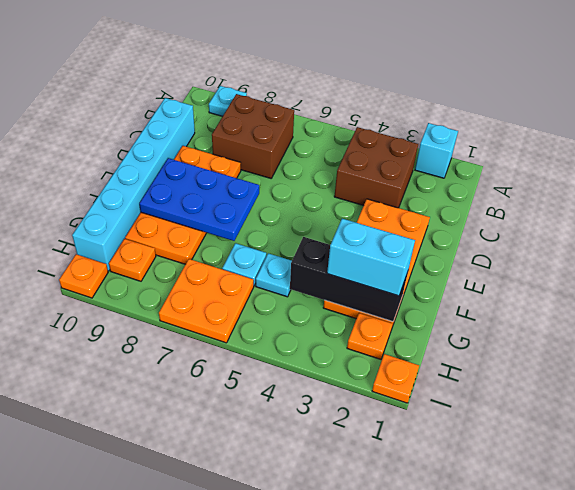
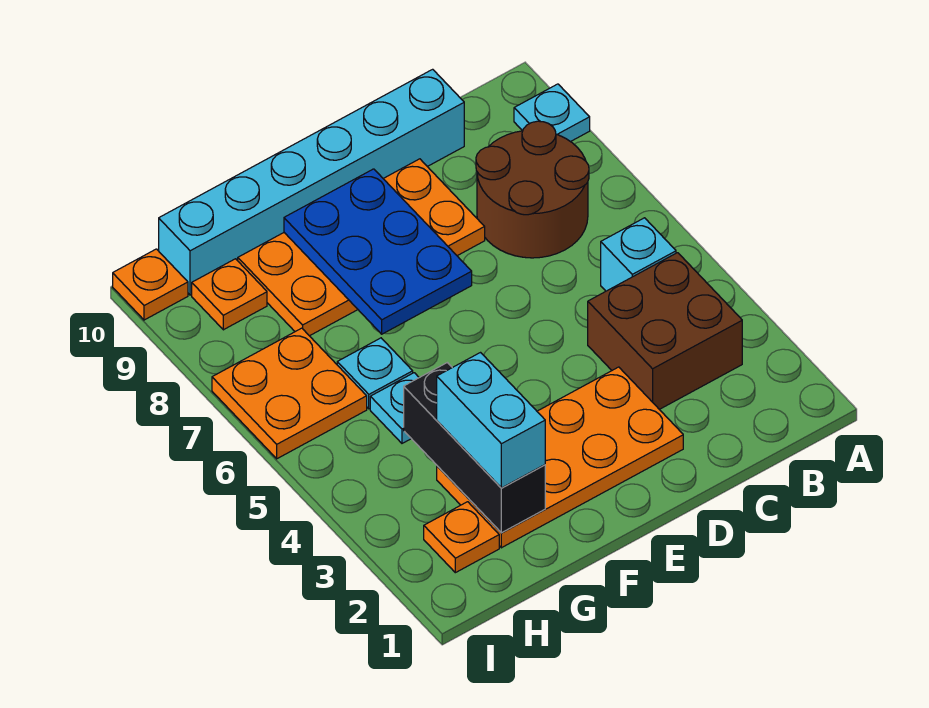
cyan brick A2 level 1 -> cyan brick B5 level 1
brown brick B7:C8 level 1 -> brown round brick B7:C8 level 1
orange plate I1 level 1 -> none

